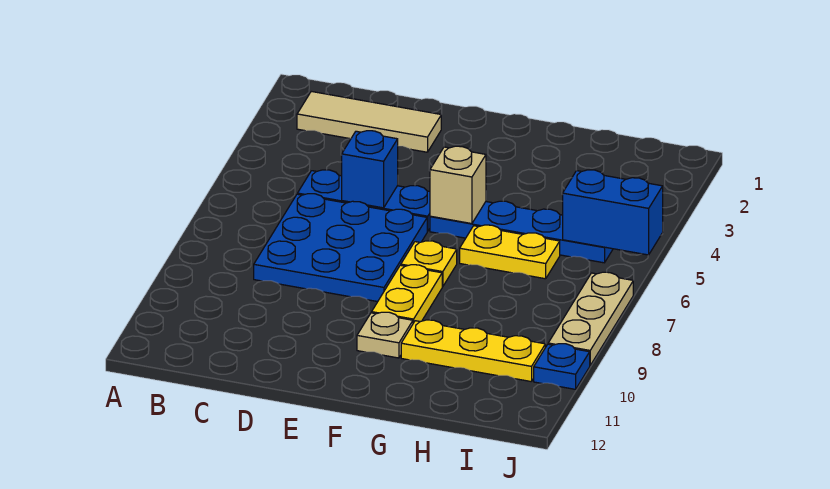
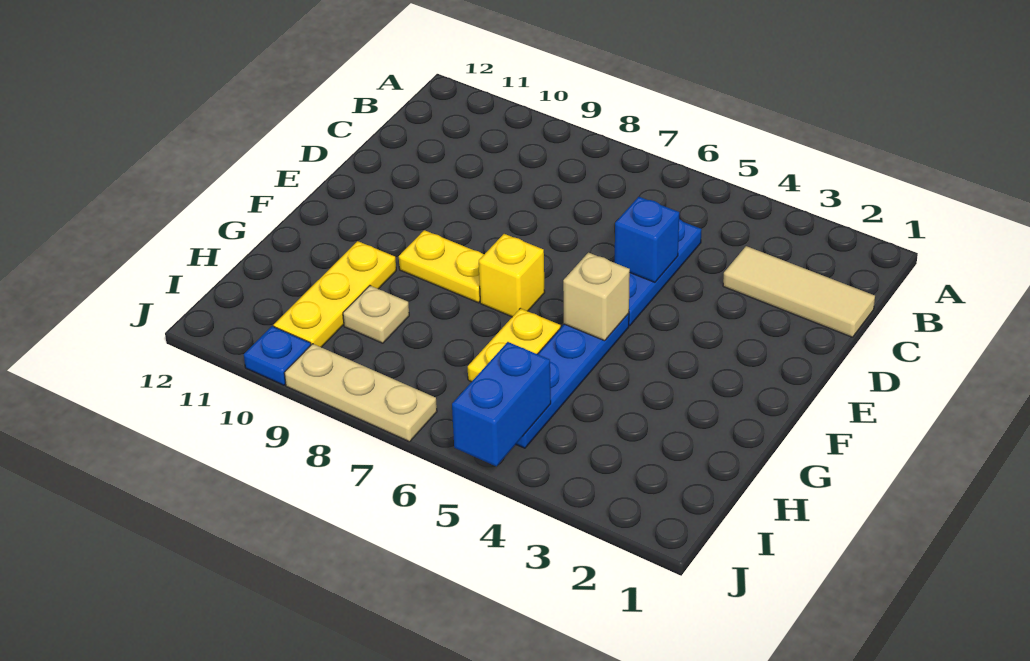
tan tile B2:D2 level 1 -> tan tile C1:C3 level 1
blue plate C6:E8 level 1 -> none
yellow plate F7 level 1 -> yellow brick F7 level 1
tan plate F10 level 1 -> tan plate H9 level 1

